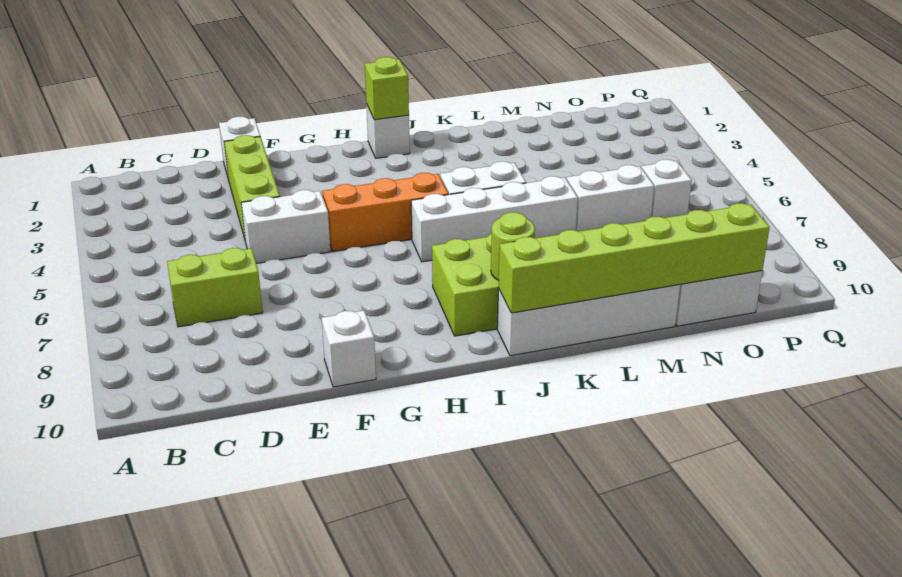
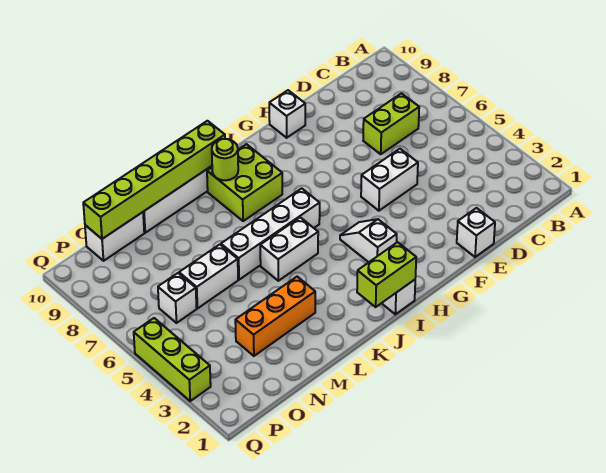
lime brick E2:E4 level 1 -> lime brick Q3:Q5 level 1
orange brick G5:I5 level 1 -> orange brick L3:N3 level 1
none -> white slope H3:H4 level 1 top 3
lime brick I1 level 2 -> lime brick I1:J1 level 2

